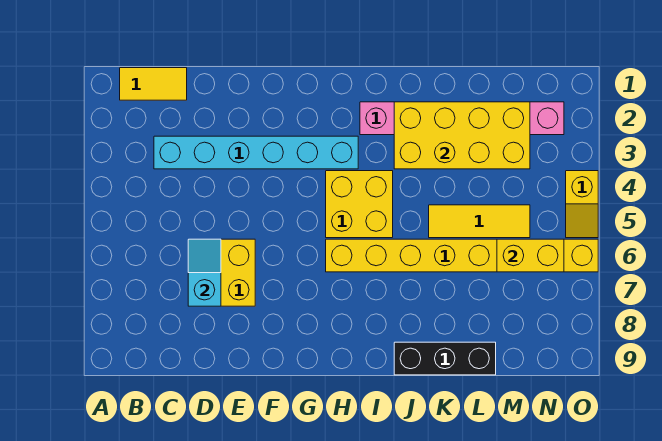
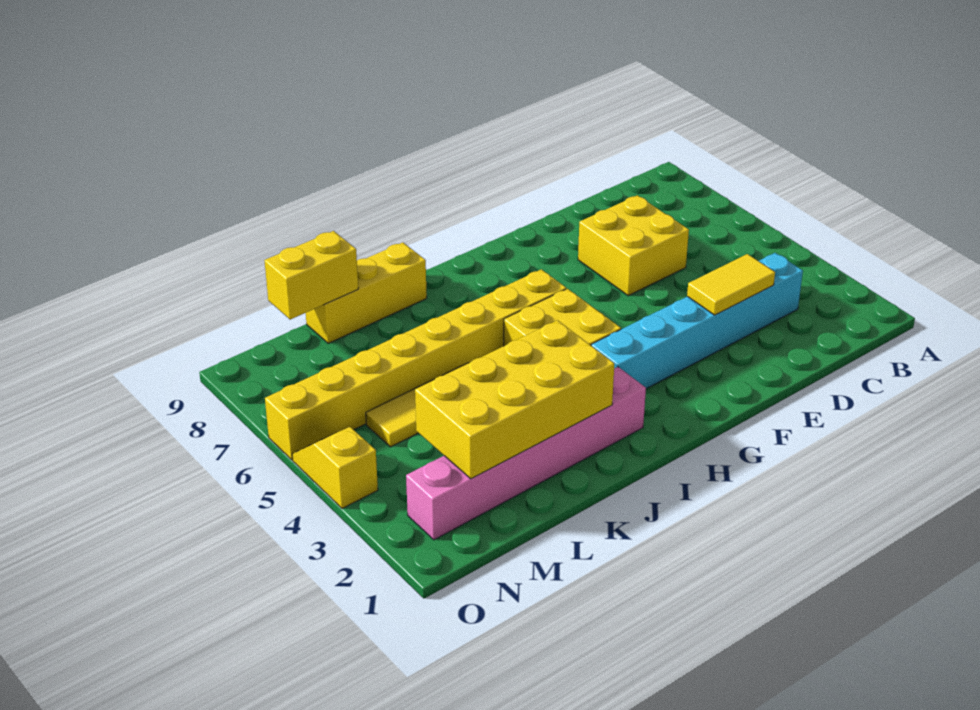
yellow tile B1:C1 level 1 -> yellow tile D3:E3 level 2
cyan slope D6:D7 level 2 top 7 -> none
black brick J9:L9 level 1 -> yellow brick J9:L9 level 1
yellow brick M6:N6 level 2 -> yellow brick L9:M9 level 2

